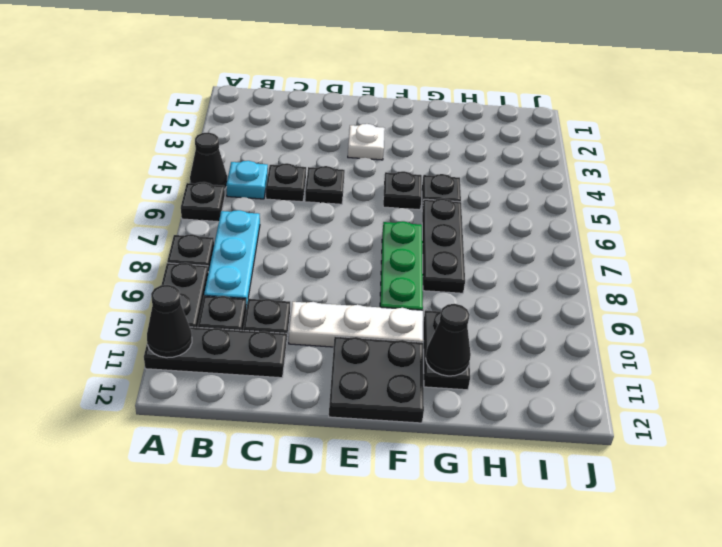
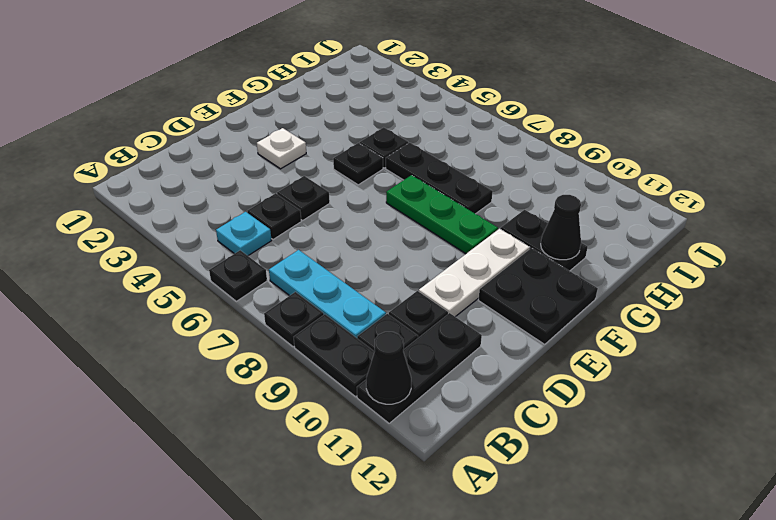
black cone A5 level 1 -> none

